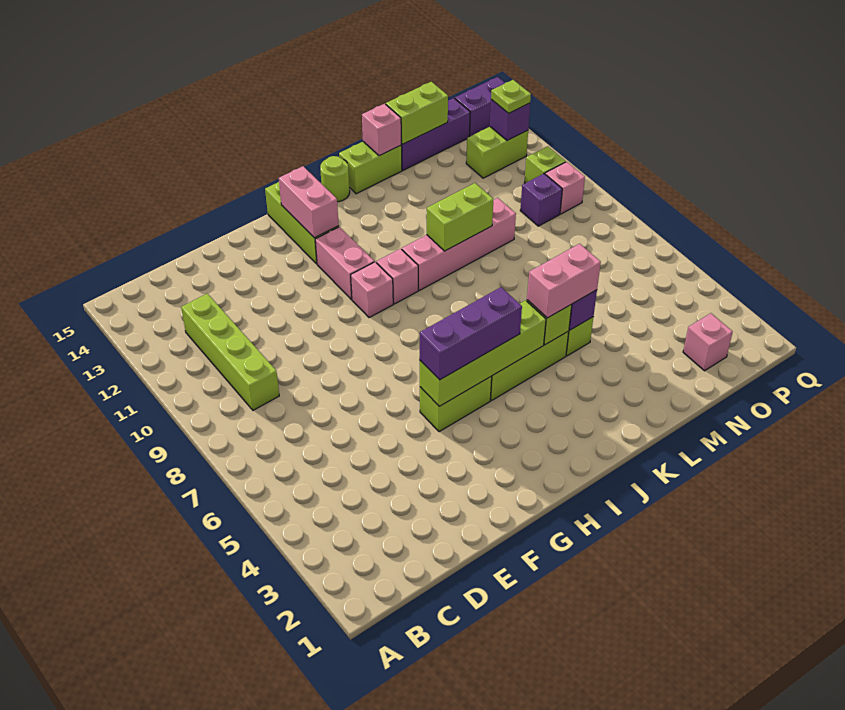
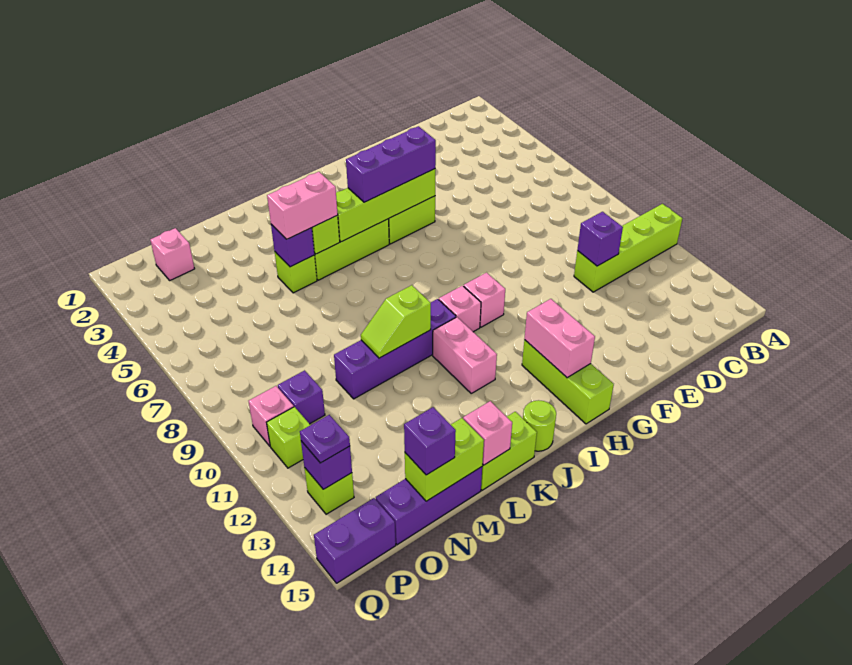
lime brick C9:C12 level 1 -> lime brick A11:D11 level 1
none -> purple brick D11 level 2
pink brick H11:H12 level 1 -> pink brick J11:J12 level 1
pink brick J10:M10 level 1 -> purple brick J10:M10 level 1
lime brick K10:L10 level 2 -> lime slope K10:L10 level 2 top K
none -> purple brick N15 level 3
lime brick O13:P13 level 1 -> lime brick P13 level 1
lime plate P13 level 3 -> purple plate P13 level 3

